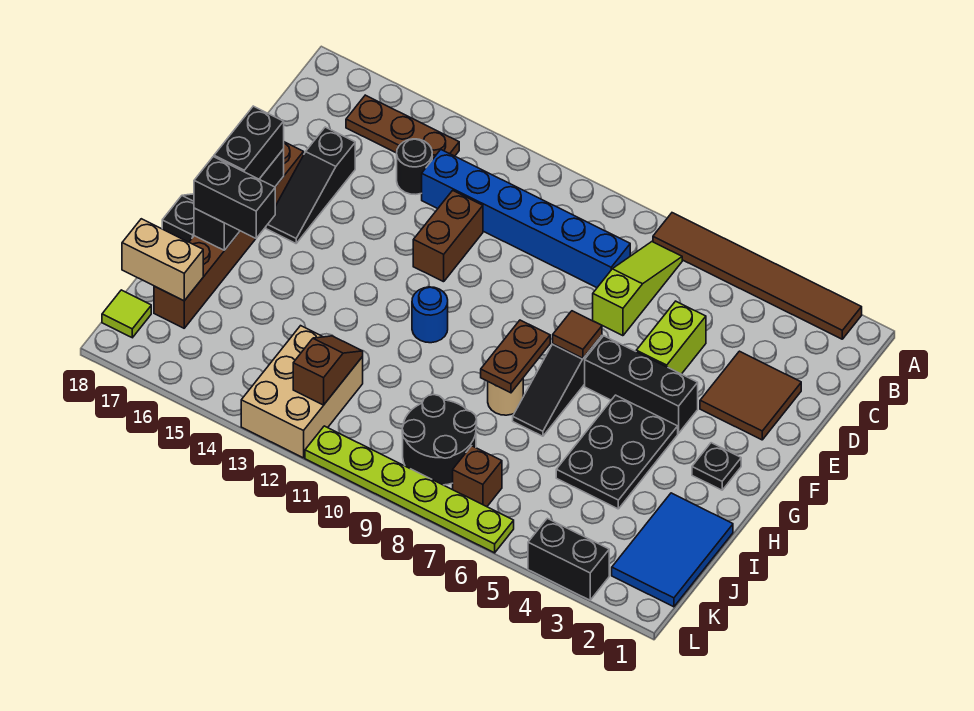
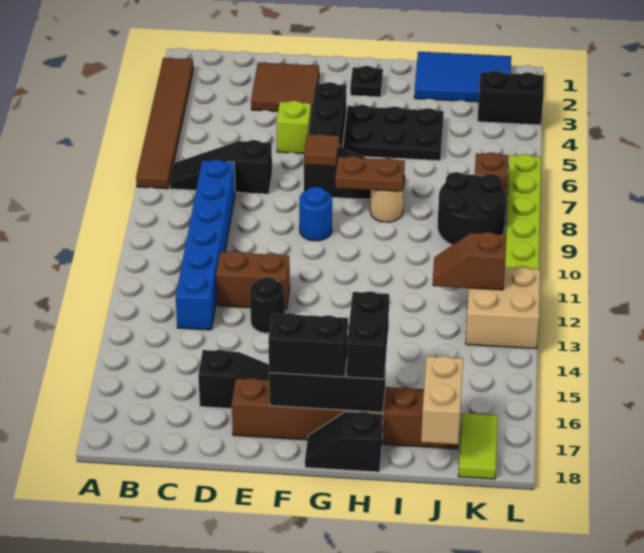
lime slope B7:D7 level 1 top D -> black slope B7:D7 level 1 top D
brown plate B14:B16 level 1 -> none
black round brick C14 level 1 -> black round brick E13 level 1
lime brick D5:E5 level 1 -> lime brick E5 level 1
blue round brick G11 level 1 -> blue round brick F9 level 1
tan brick J12:L13 level 1 -> tan brick K12:L13 level 1
lime tile K18 level 1 -> lime tile K17:K18 level 1
black brick L3:L4 level 1 -> black brick K3:L3 level 1

